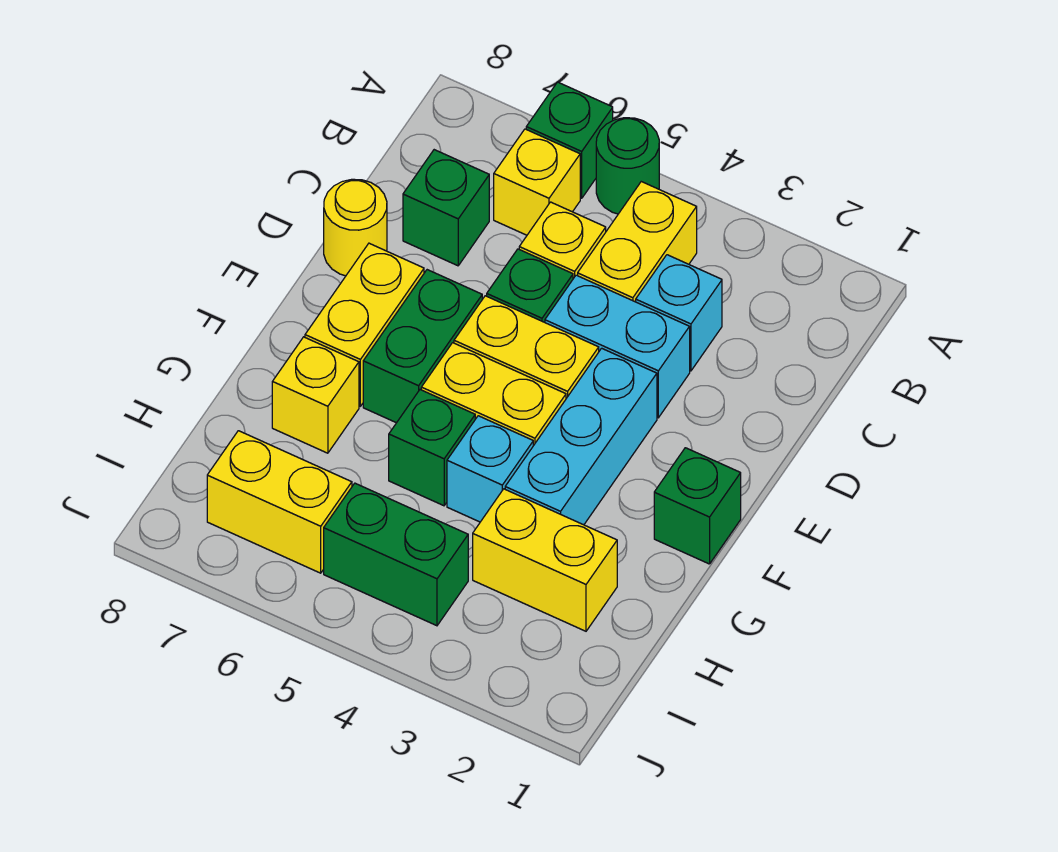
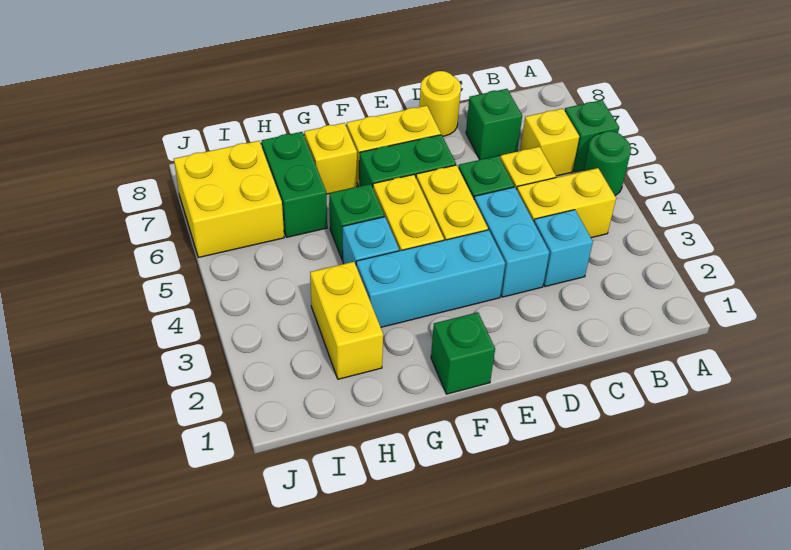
green brick I4:I5 level 1 -> green brick H6:H7 level 1
yellow brick I6:I7 level 1 -> yellow brick I6:J7 level 1

